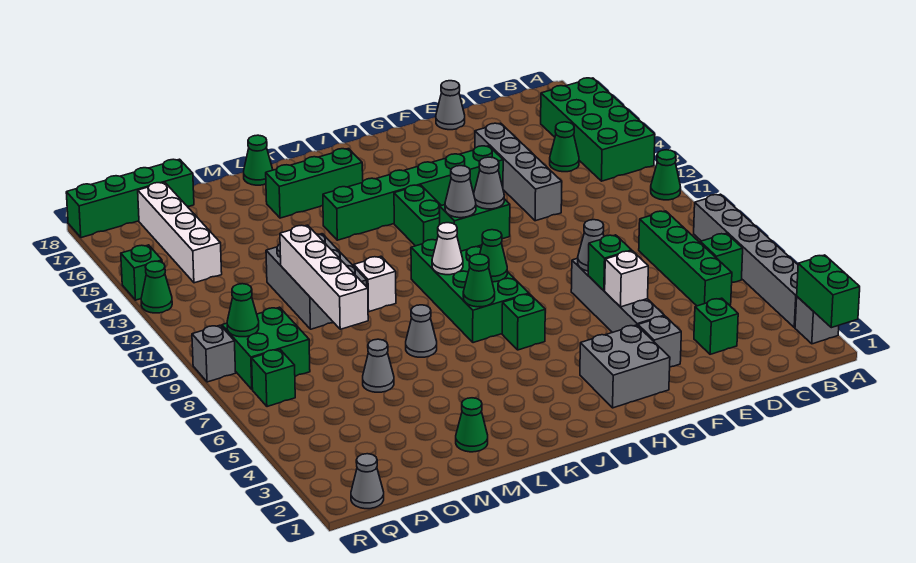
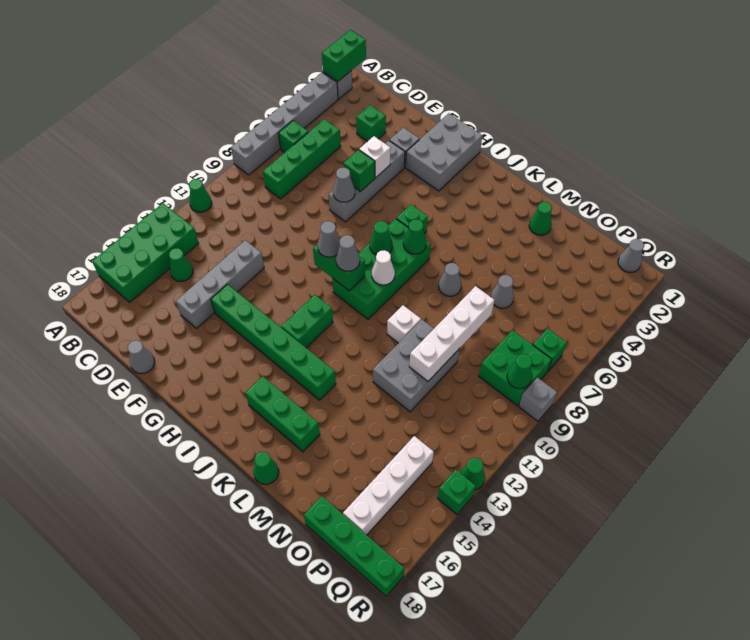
grey brick G2:H3 level 1 -> grey brick G1:H3 level 1

